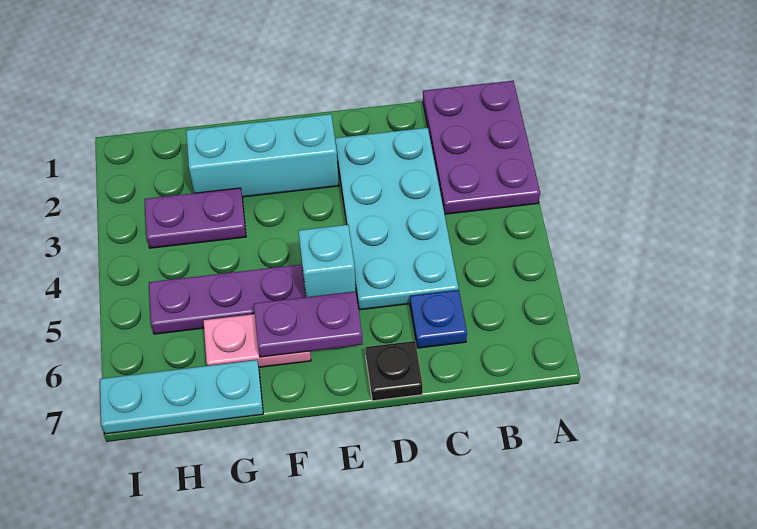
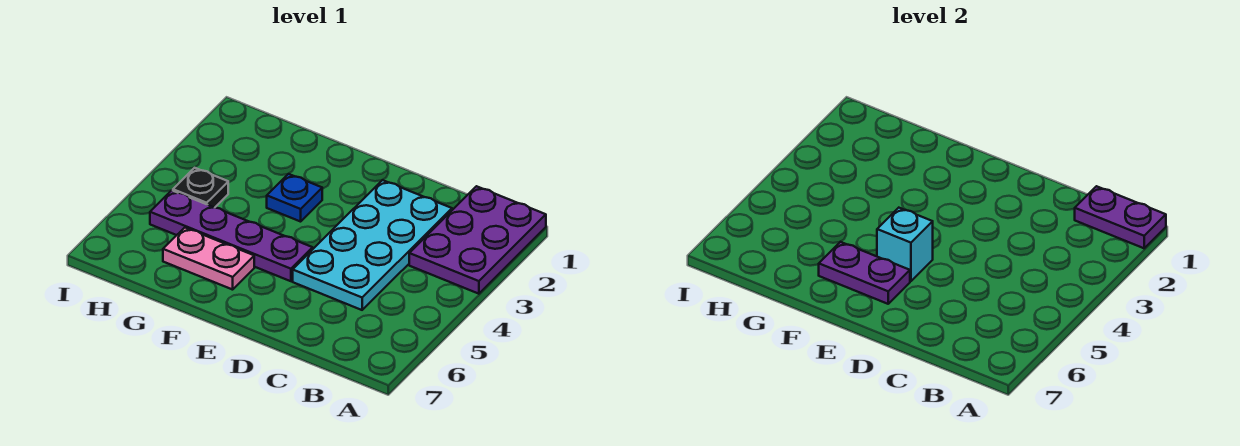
blue plate C6 level 1 -> blue plate F3 level 1
black plate D7 level 1 -> black plate H4 level 1
cyan brick E2:G2 level 1 -> none
purple plate G3:H3 level 1 -> purple plate A1:B1 level 2
cyan plate G7:I7 level 1 -> none

